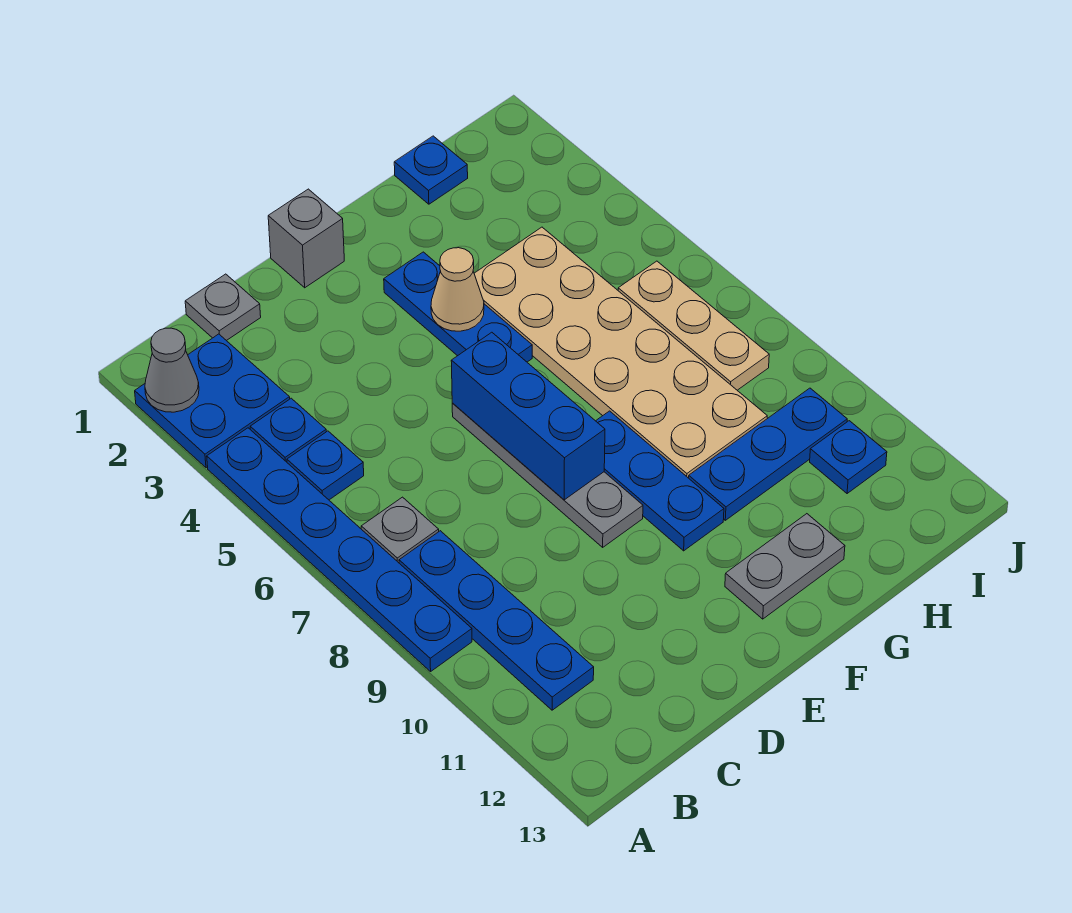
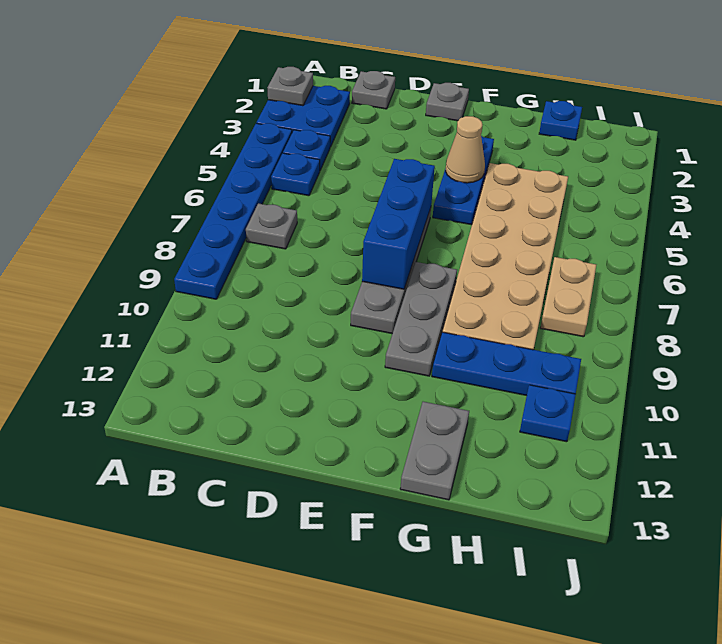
grey cone A2 level 2 -> grey plate A2 level 2
blue plate B8:B11 level 1 -> none
grey brick E1 level 1 -> grey plate E1 level 1
blue plate F8:F10 level 1 -> grey plate F8:F10 level 1
grey plate F12:G12 level 1 -> grey plate G12:G13 level 1
tan plate I6:I8 level 1 -> tan plate I7:I8 level 1

